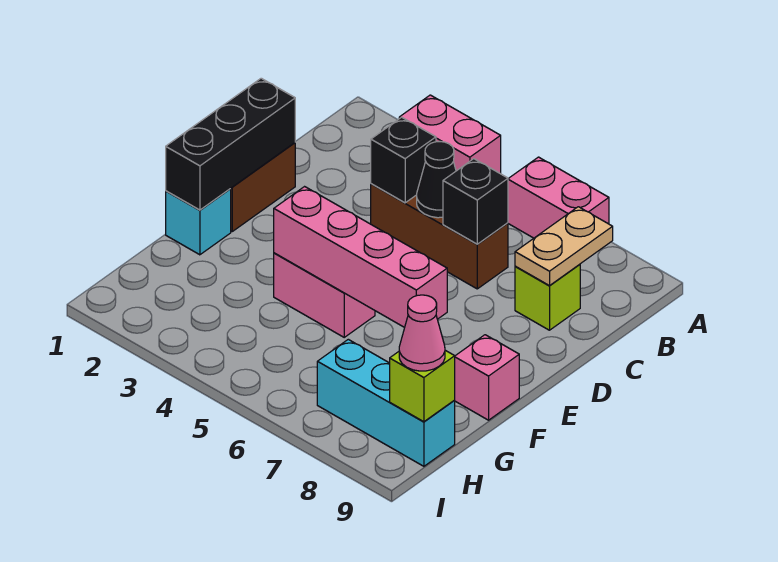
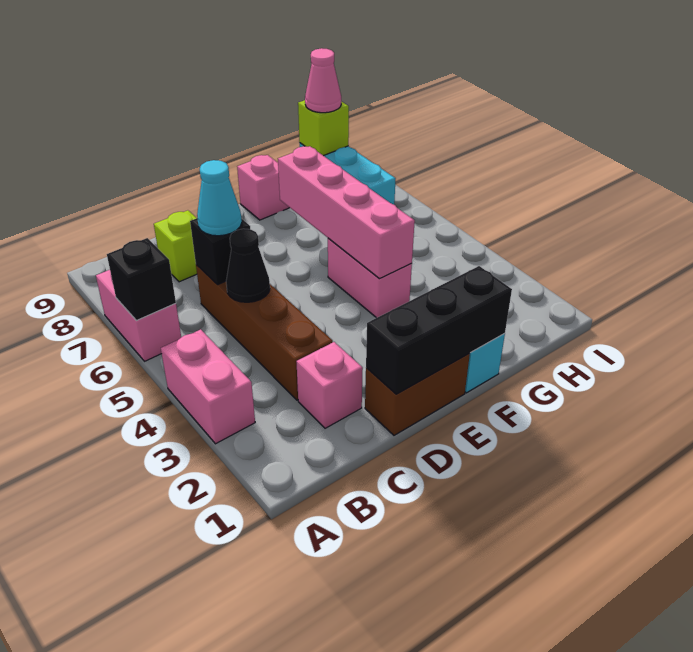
tan plate B8:C8 level 2 -> none
none -> pink brick C2 level 1
brown brick C4:C6 level 1 -> brown brick C3:C6 level 1
black brick C4 level 2 -> black brick A6 level 2
none -> cyan cone C6 level 3

